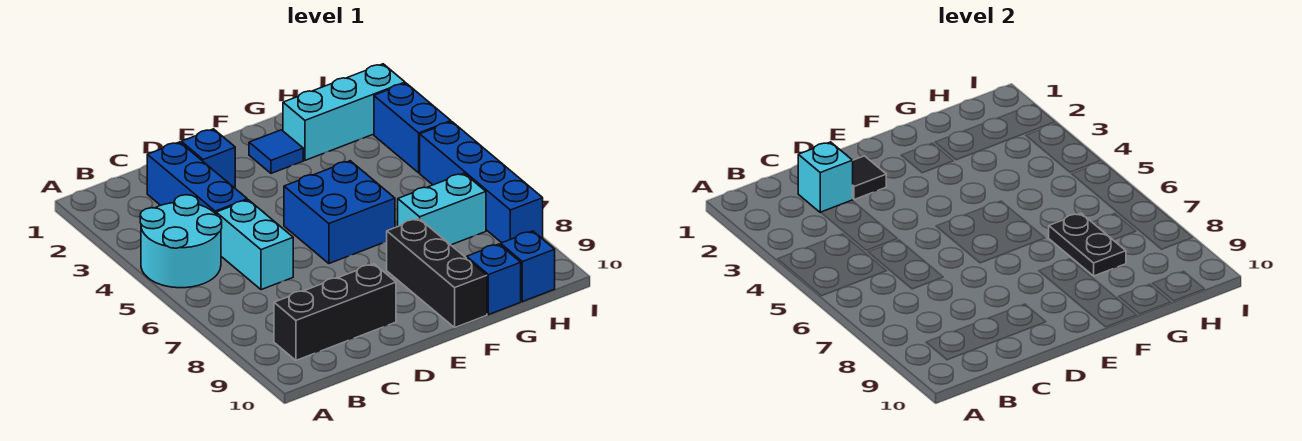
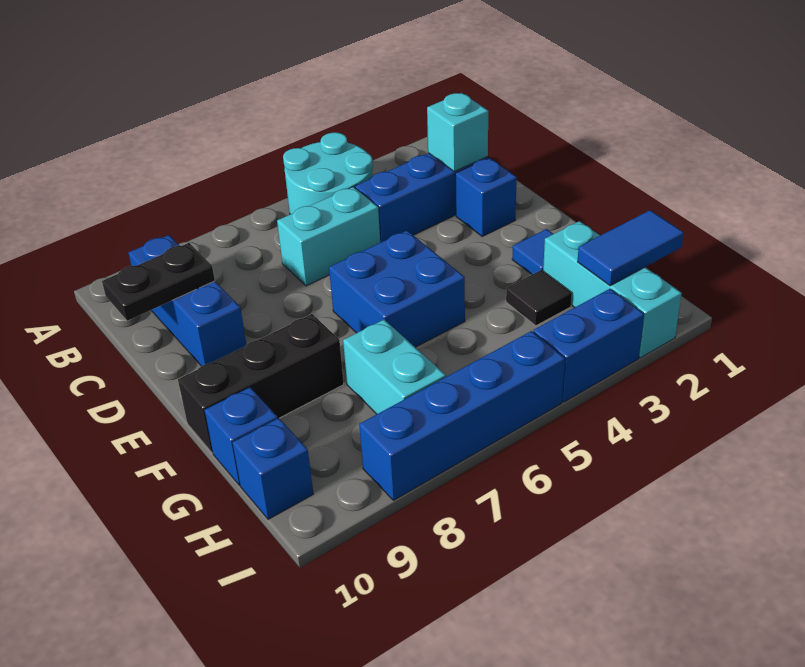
black brick B9:D9 level 1 -> blue brick B9:D9 level 1
black tile D2 level 2 -> black tile G3 level 1
black plate G7:G8 level 2 -> black plate C9:C10 level 2
none -> blue tile H1:H2 level 2

